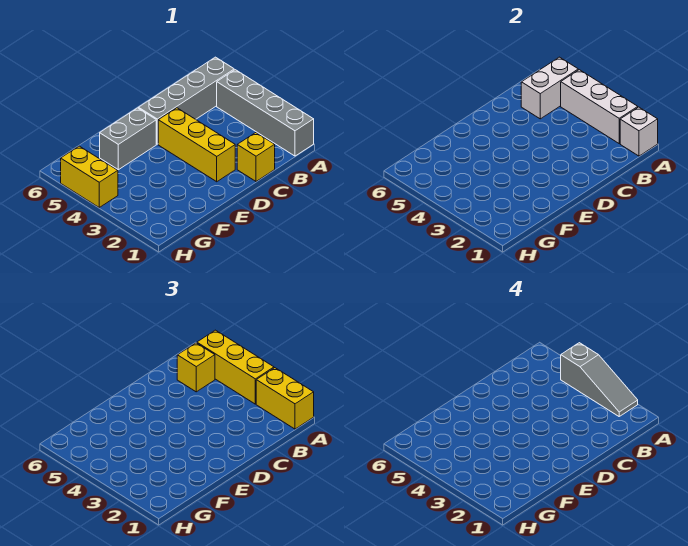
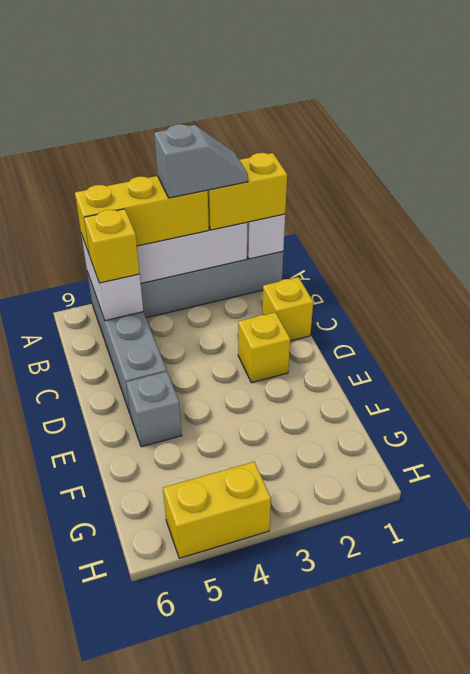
grey slope A2:A4 level 4 top 4 -> grey slope A2:A3 level 4 top 3
yellow brick D2:D4 level 1 -> yellow brick D2 level 1
grey brick E5:F5 level 1 -> grey brick E5 level 1

